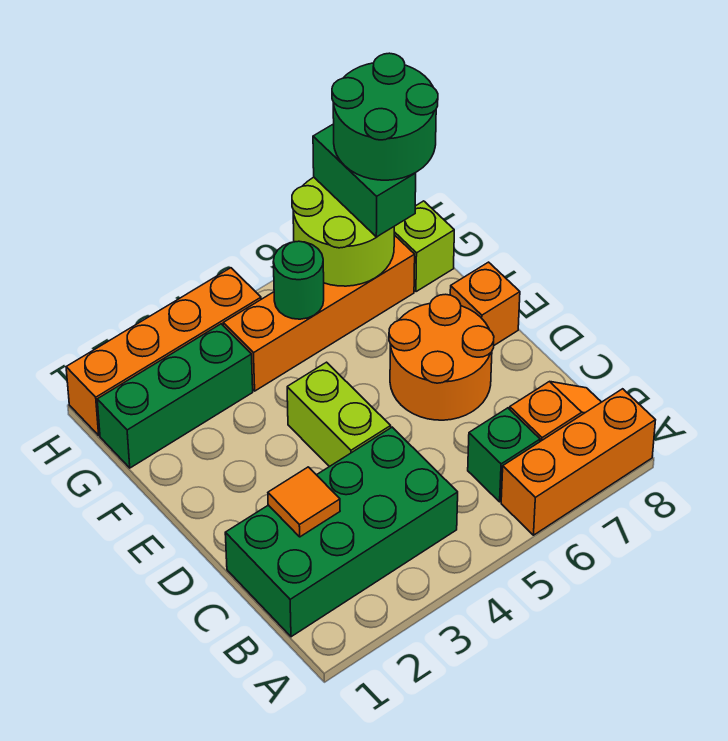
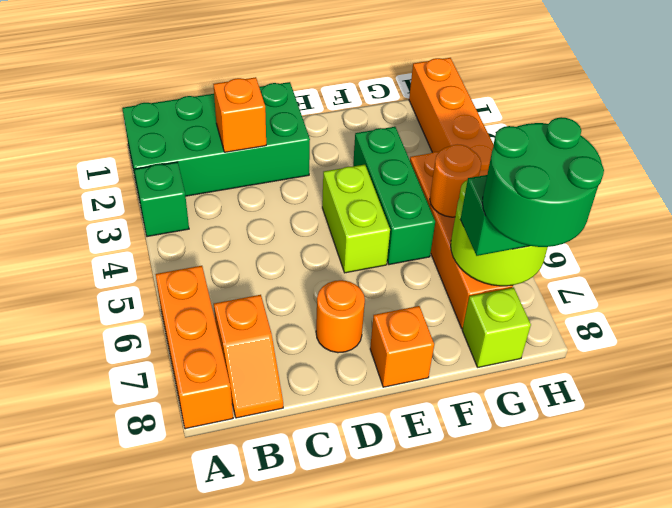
green brick B1:C4 level 1 -> green brick A1:D2 level 1
green brick B6 level 1 -> green brick A3 level 1
orange tile C2 level 2 -> orange brick C2 level 2
lime brick D4:E4 level 1 -> lime brick E4:E5 level 1
orange round brick D6:E7 level 1 -> orange round brick D7 level 1
green brick G1:G3 level 1 -> green brick F3:F5 level 1
green round brick G5 level 2 -> orange round brick G5 level 2

